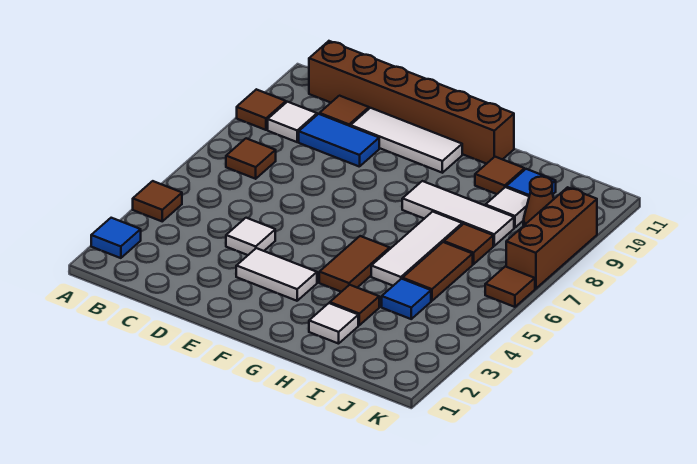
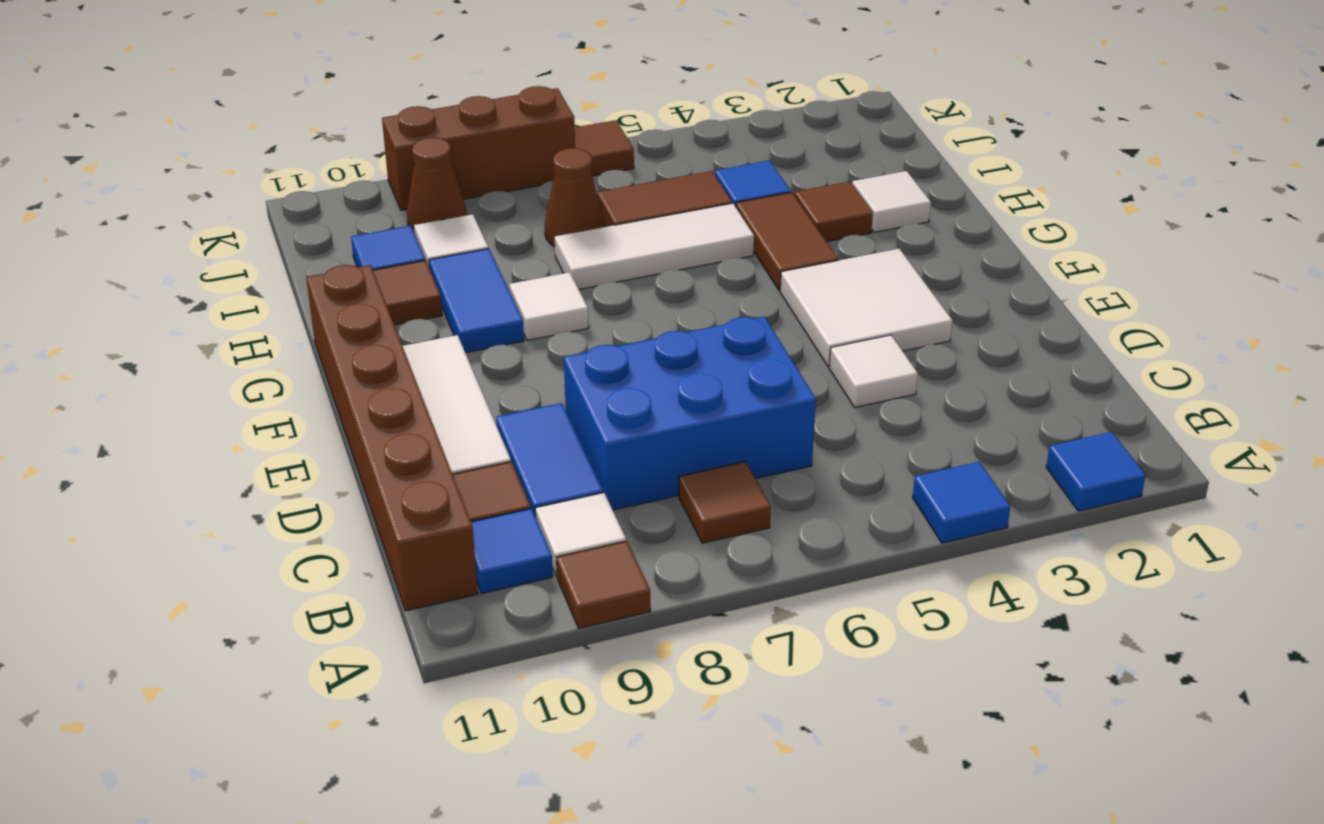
brown tile A4 level 1 -> blue tile A4 level 1
none -> blue tile B10 level 1
none -> blue brick C6:D8 level 1
white tile E3:F3 level 1 -> white tile E3:F4 level 1
brown tile G4:G5 level 1 -> brown tile G4:H4 level 1
white tile G8:I8 level 1 -> white tile G8 level 1
none -> blue tile G9:H9 level 1
brown tile I7 level 1 -> brown cone I7 level 1

